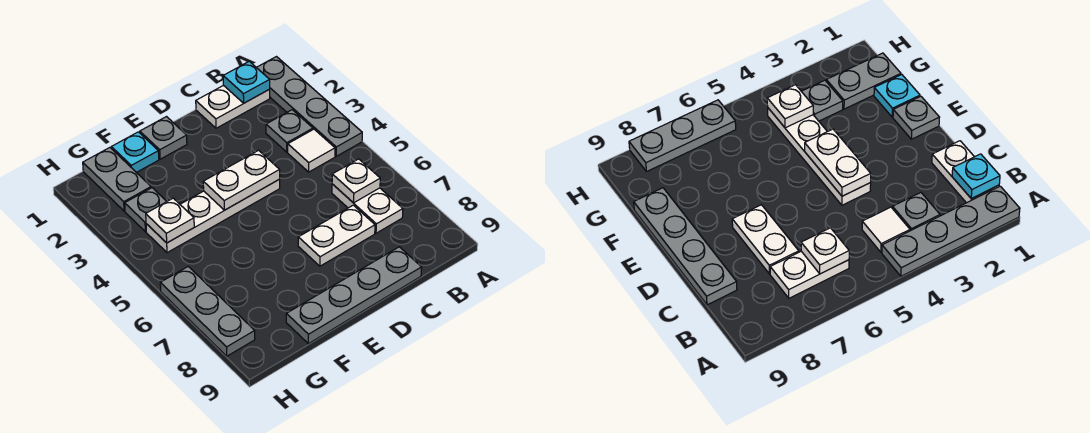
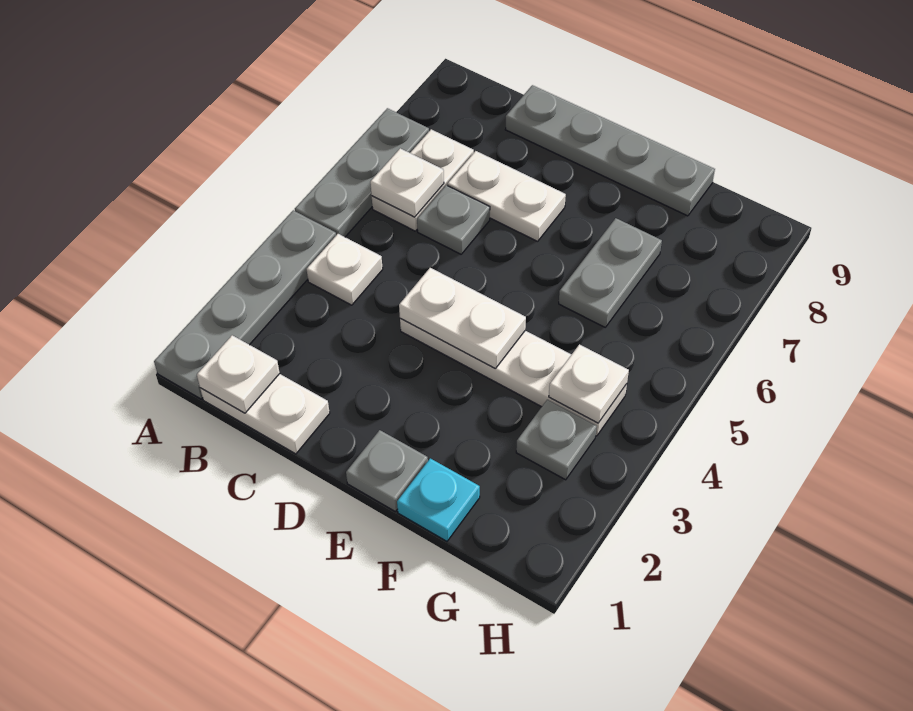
cyan plate B1 level 2 -> white plate B1 level 2
grey plate B3 level 1 -> grey plate C6 level 1
white tile B4 level 1 -> white plate B4 level 1
grey plate G1:G2 level 1 -> grey plate F6:F7 level 1
grey plate H6:H8 level 1 -> grey plate A5:A7 level 1

